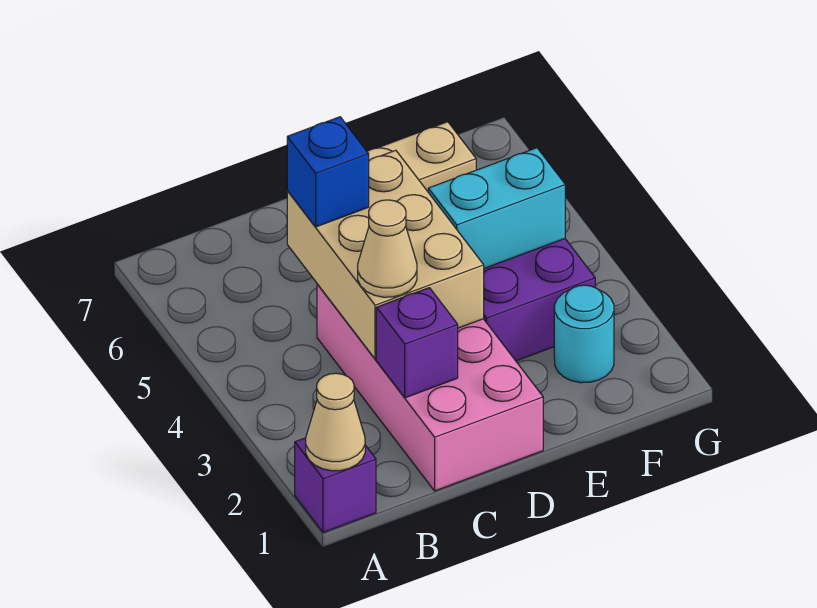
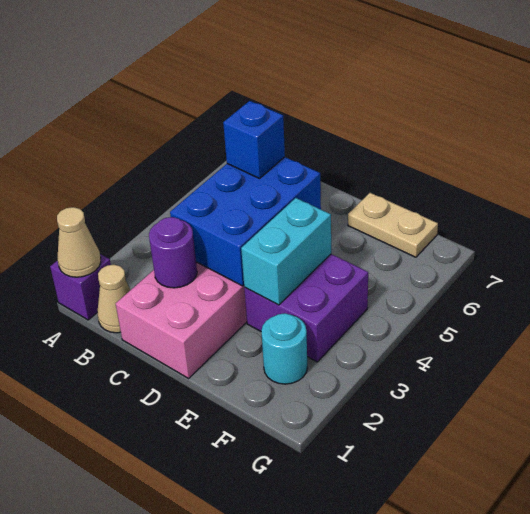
purple brick C2 level 2 -> purple round brick C2 level 2
tan brick C3:D5 level 2 -> blue brick C3:D5 level 2
tan cone C3 level 3 -> tan cone B1 level 1
cyan brick E4:F4 level 2 -> cyan brick E3:E4 level 2

